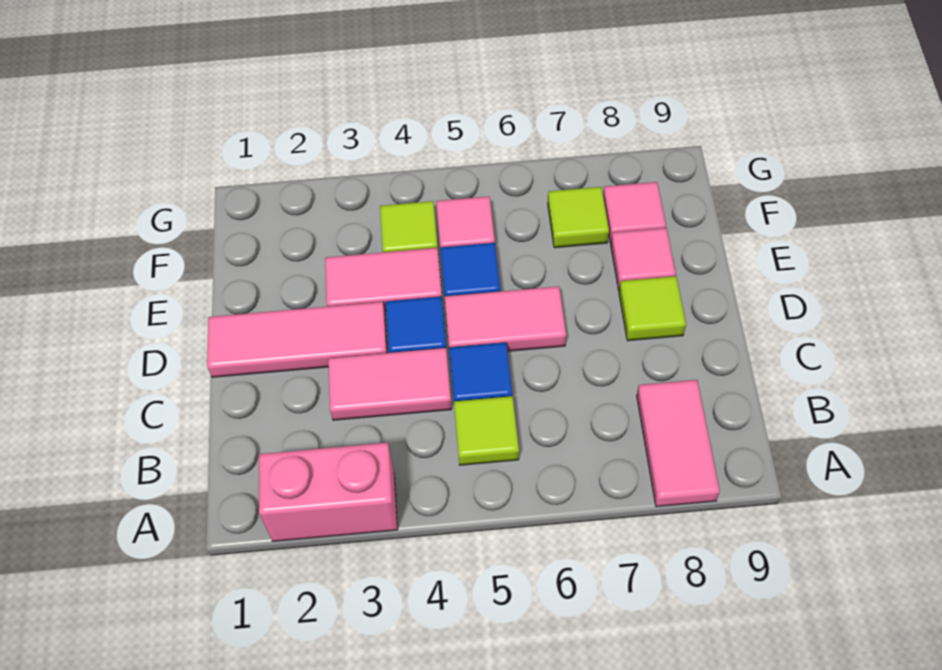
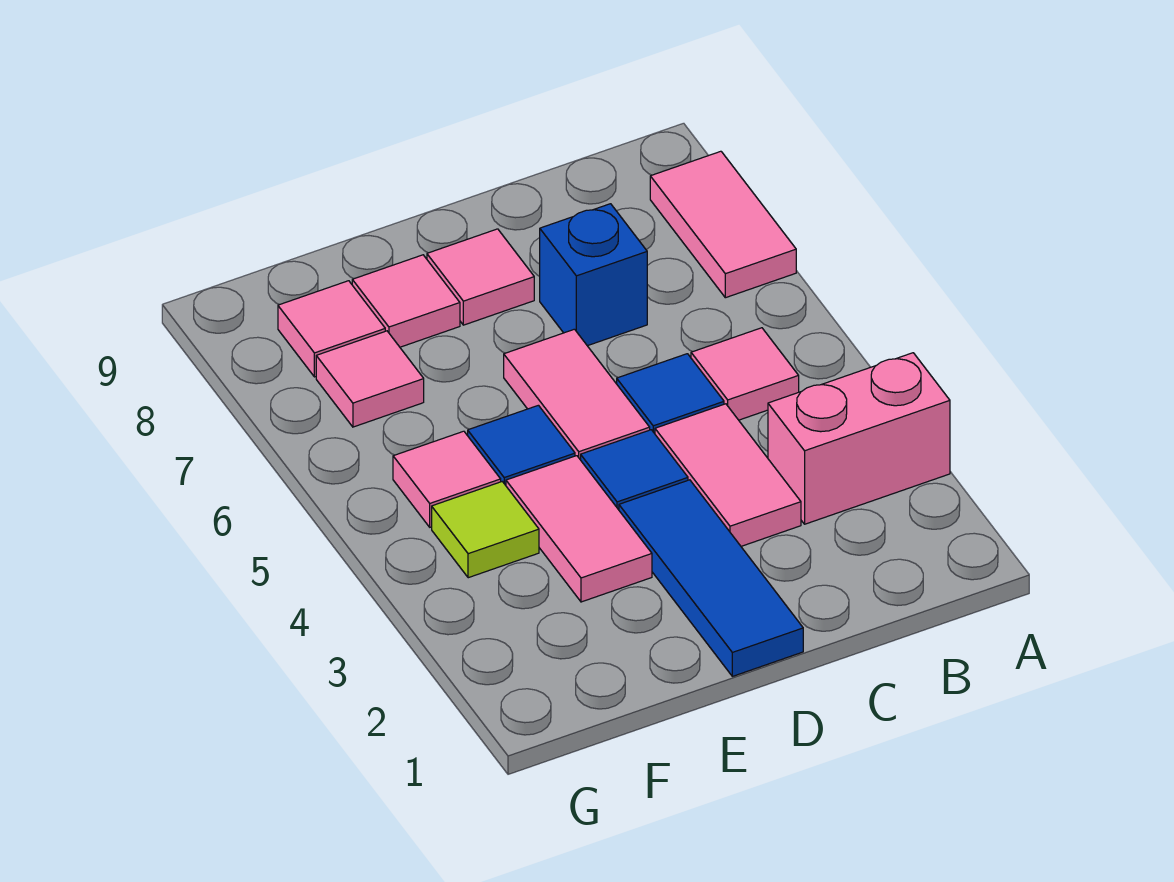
pink brick A2:A3 level 1 -> pink brick A3:B3 level 1
pink tile A8:B8 level 1 -> pink tile A7:A8 level 1
lime tile B5 level 1 -> pink tile B5 level 1
none -> blue brick C7 level 1
pink tile D1:D3 level 1 -> blue tile D1:D3 level 1
lime tile D8 level 1 -> pink tile D8 level 1
lime tile F7 level 1 -> pink tile F7 level 1

